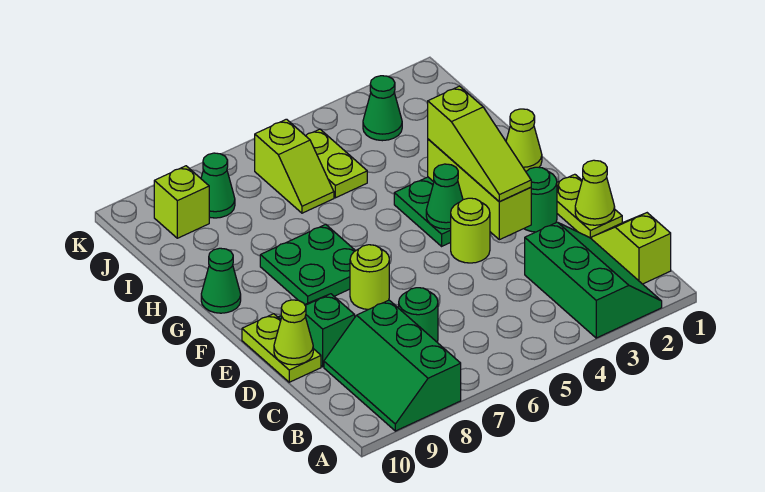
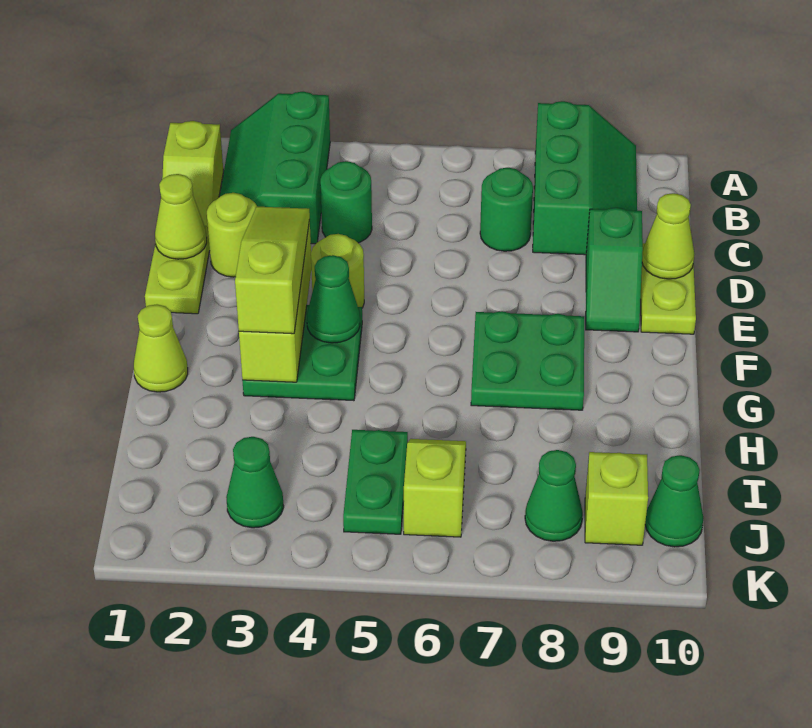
green round brick E2 level 1 -> green round brick C4 level 1
lime round brick E7 level 1 -> lime round brick D2 level 1
green cone G10 level 1 -> green cone J10 level 1
lime plate I5:J5 level 1 -> green plate I5:J5 level 1

